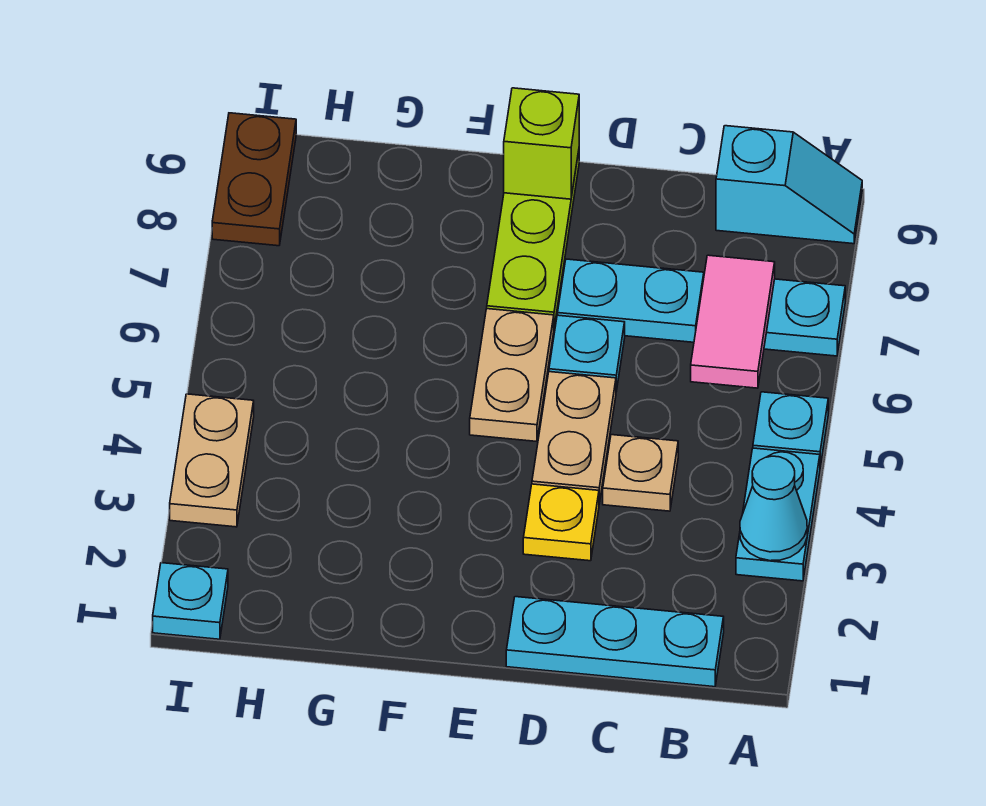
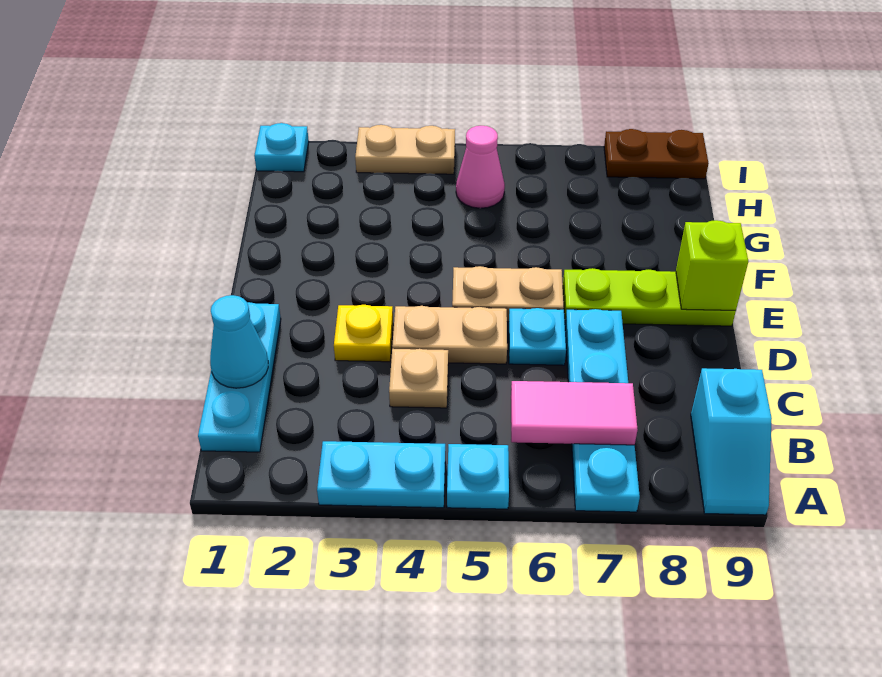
cyan cone A3 level 2 -> cyan cone C1 level 2
none -> pink cone H5 level 1

